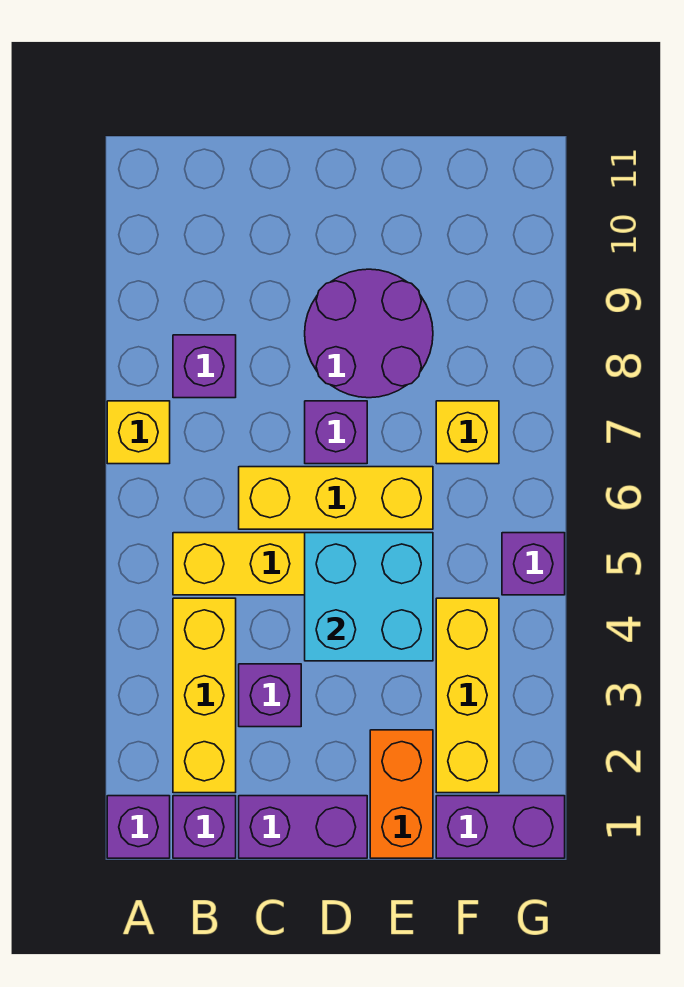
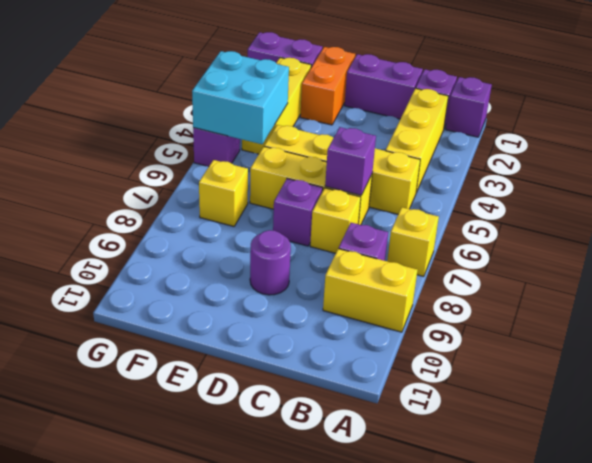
none -> yellow brick A9:B9 level 1
purple brick C3 level 1 -> purple brick C6 level 2
none -> yellow brick C7 level 1
cyan brick D4:E5 level 2 -> cyan brick F4:G5 level 2
purple round brick D8:E9 level 1 -> purple round brick D9 level 1

